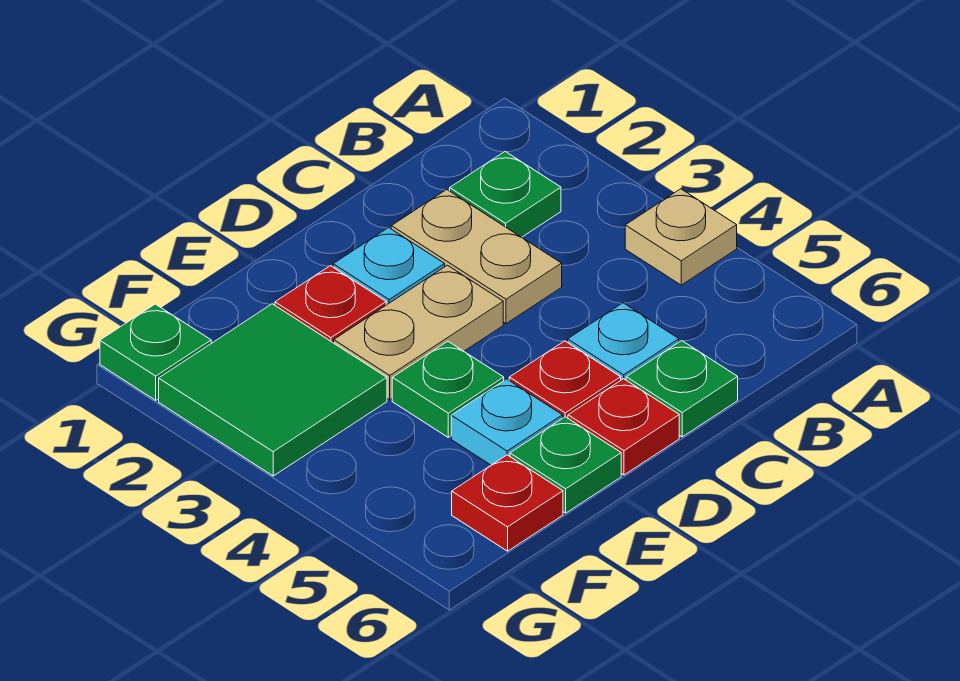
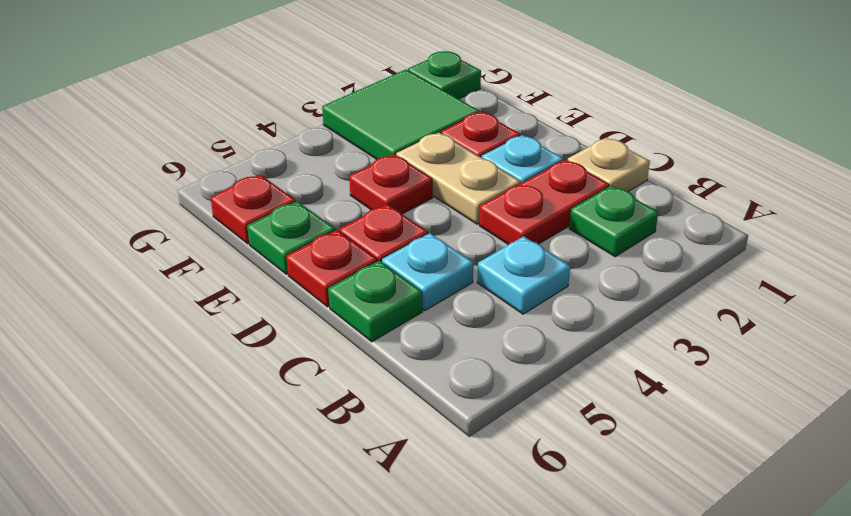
tan plate A4 level 1 -> tan plate C1 level 1
tan plate C2:C3 level 1 -> red plate C2:C3 level 1
green plate E4 level 1 -> red plate E4 level 1
cyan plate E5 level 1 -> cyan plate B4 level 1

